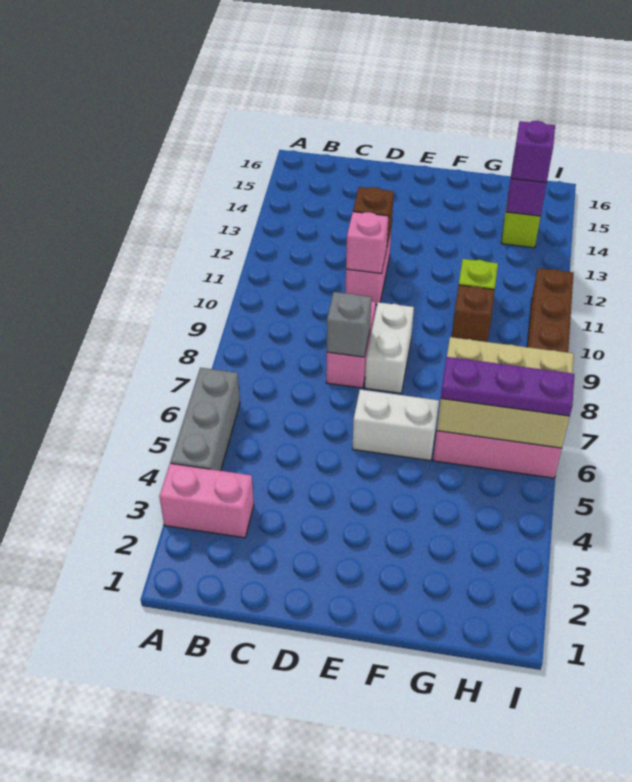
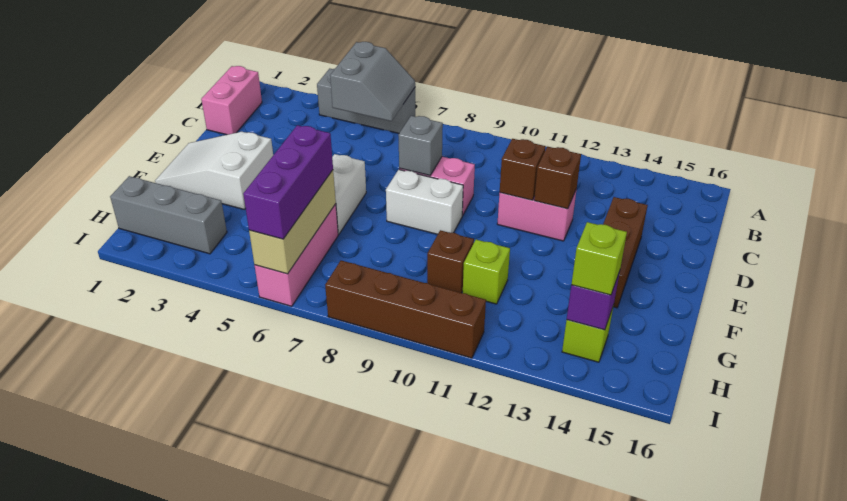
pink brick A3:B3 level 1 -> pink brick B1:C1 level 1
none -> grey slope A5:B6 level 2 top 5
pink brick D11 level 2 -> brown brick D11 level 2
none -> brown brick D14:F14 level 1
none -> white slope E1:F3 level 1 top 3
tan brick G6:I7 level 2 -> tan brick G6:I6 level 2
purple plate G6:I6 level 3 -> purple brick G6:I6 level 3
none -> grey brick H1:H3 level 1
purple brick H14 level 3 -> lime brick H14 level 3

